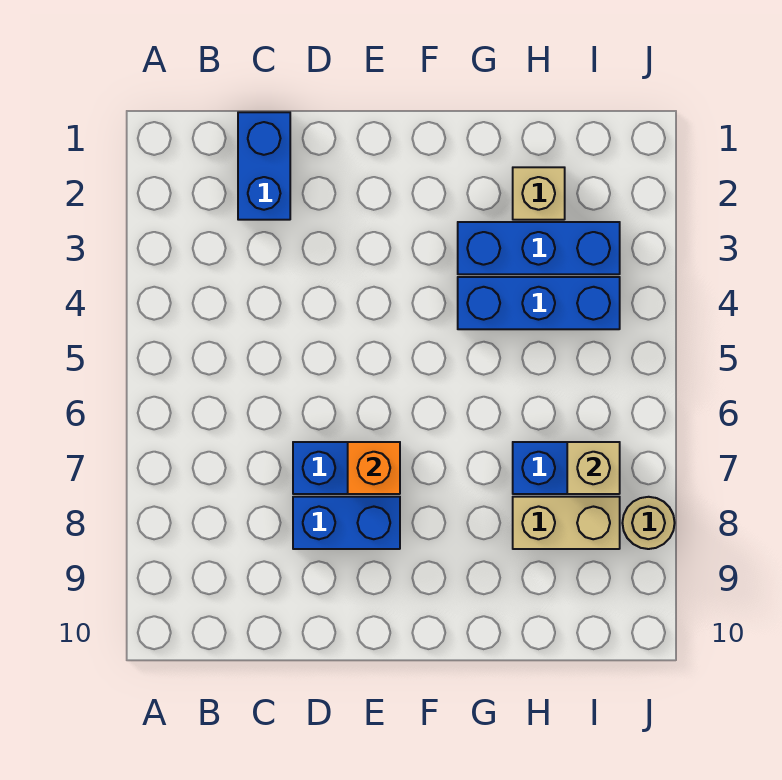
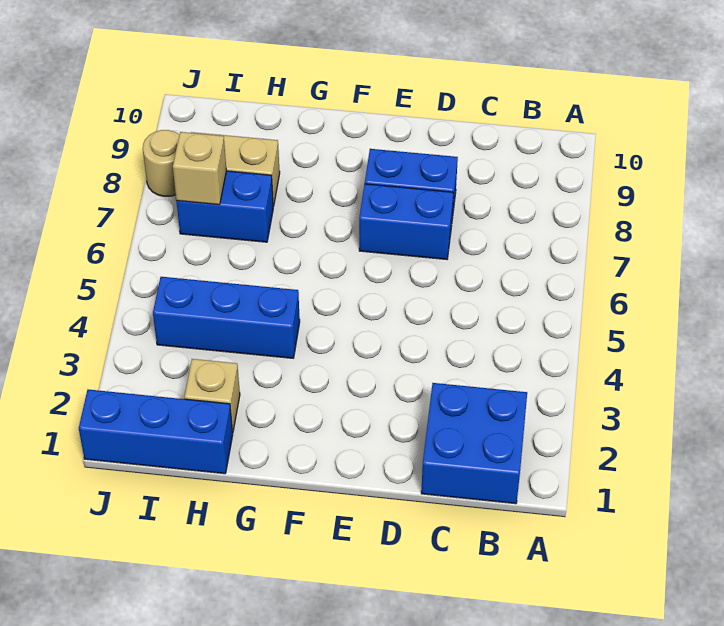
blue brick C1:C2 level 1 -> blue brick B1:C2 level 1
orange brick E7 level 2 -> none
blue brick G3:I3 level 1 -> blue brick H1:J1 level 1

